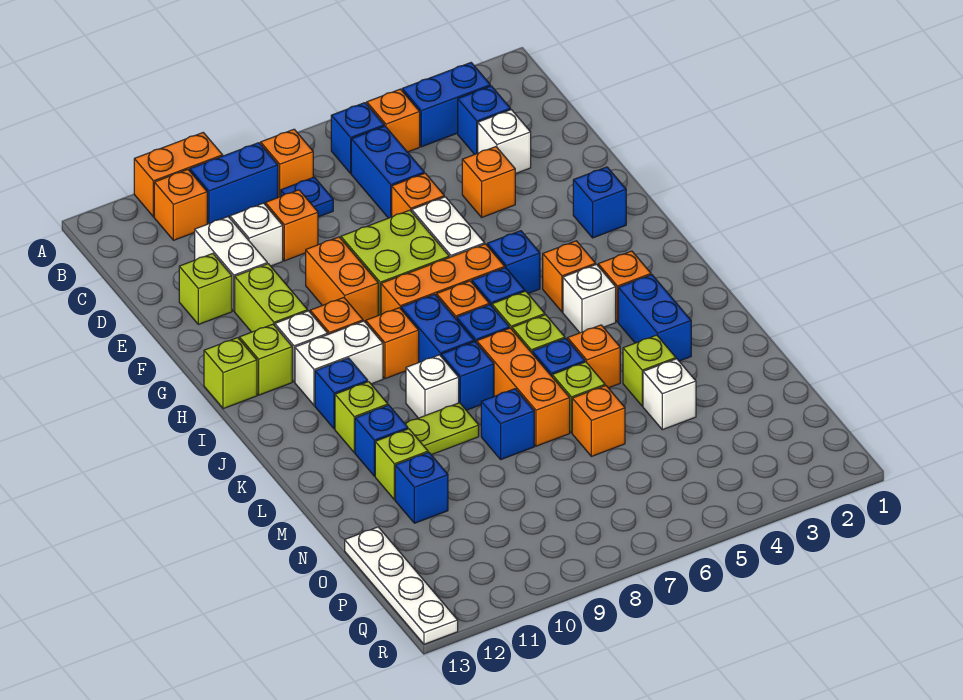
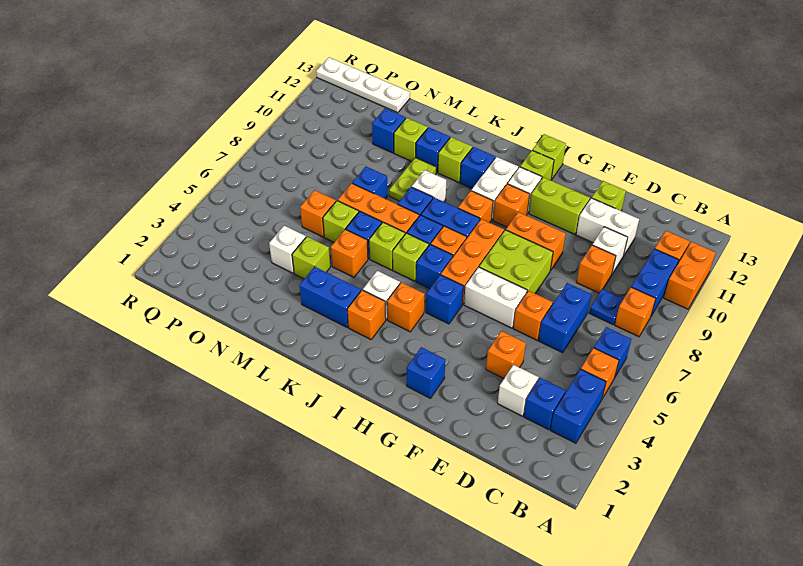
blue brick C6:D6 level 1 -> blue brick D6:D7 level 1

